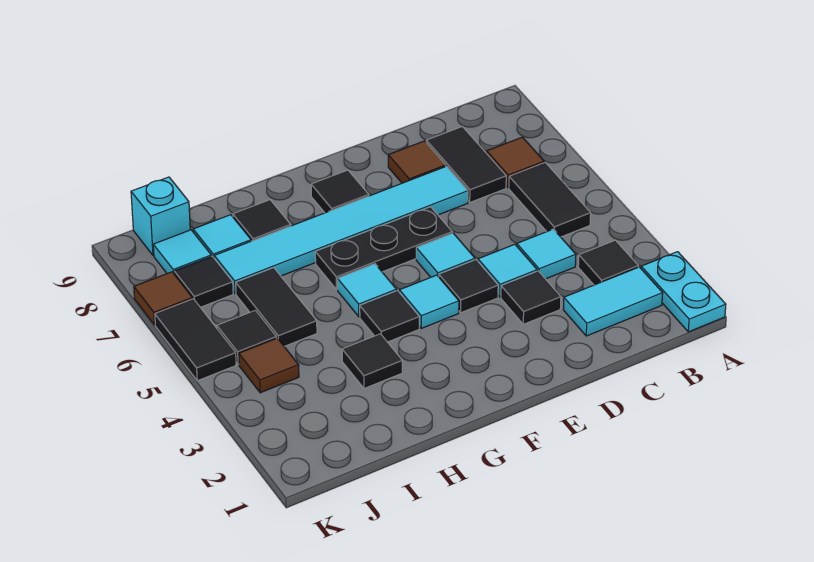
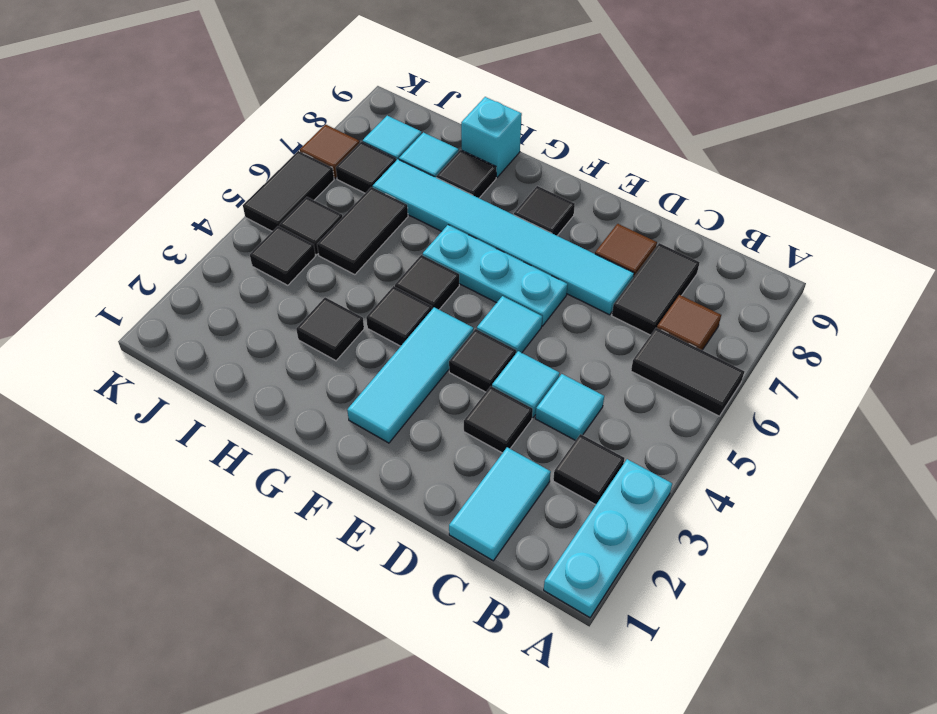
cyan plate A1:A2 level 1 -> cyan plate A1:A3 level 1
cyan tile B2:C2 level 1 -> cyan tile C1:C2 level 1
black tile B5:B6 level 1 -> black tile A6:B6 level 1
black plate E6:G6 level 1 -> cyan plate E6:G6 level 1
cyan tile F4 level 1 -> cyan tile F2:F4 level 1
cyan tile G5 level 1 -> black tile G5 level 1
brown tile J4 level 1 -> black tile J4 level 1
cyan brick J9 level 1 -> cyan brick H9 level 1

